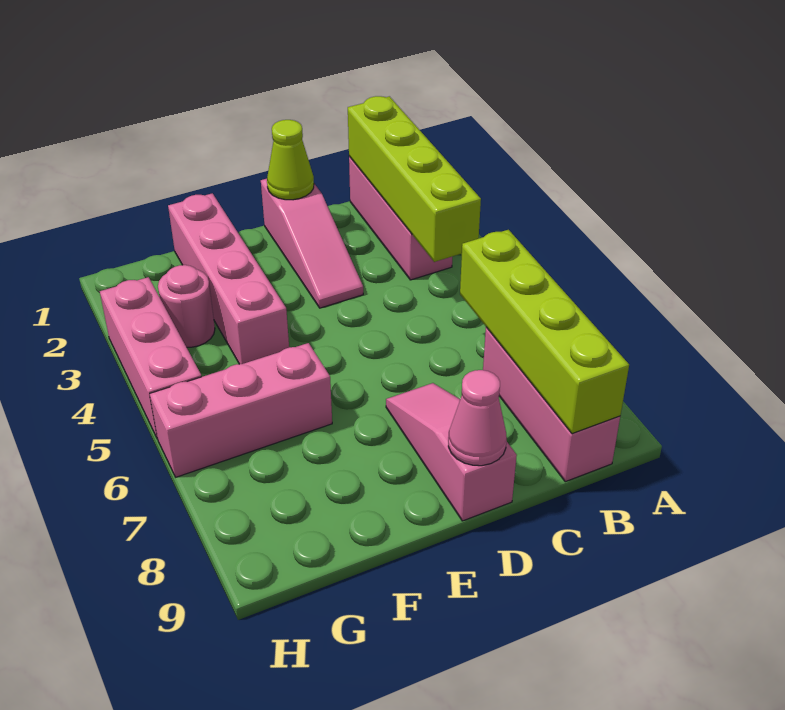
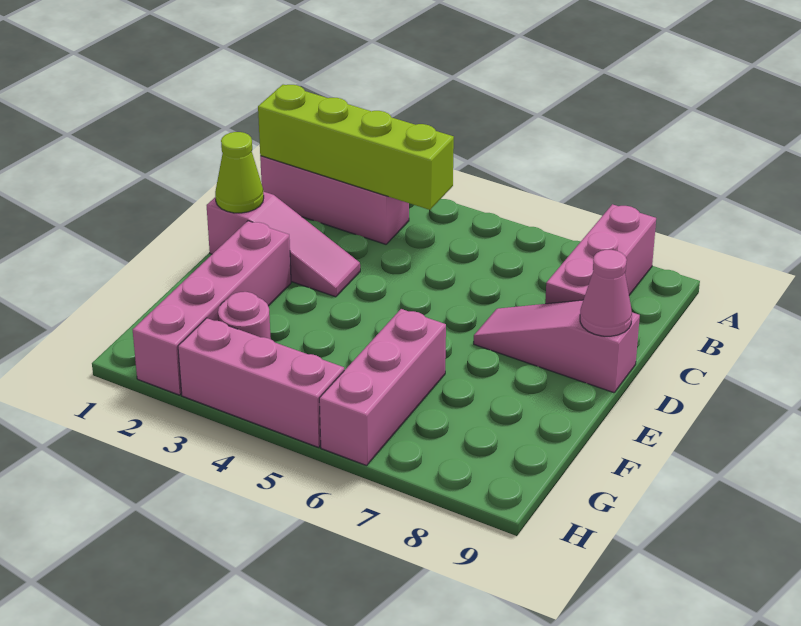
lime brick B6:B9 level 2 -> none
pink brick B7:B9 level 1 -> pink brick A8:C8 level 1
pink brick F1:F4 level 1 -> pink brick E2:H2 level 1

